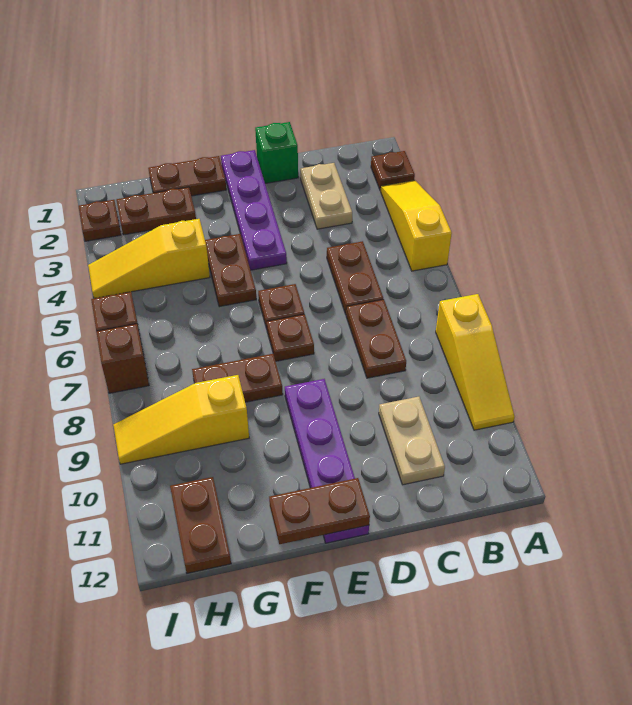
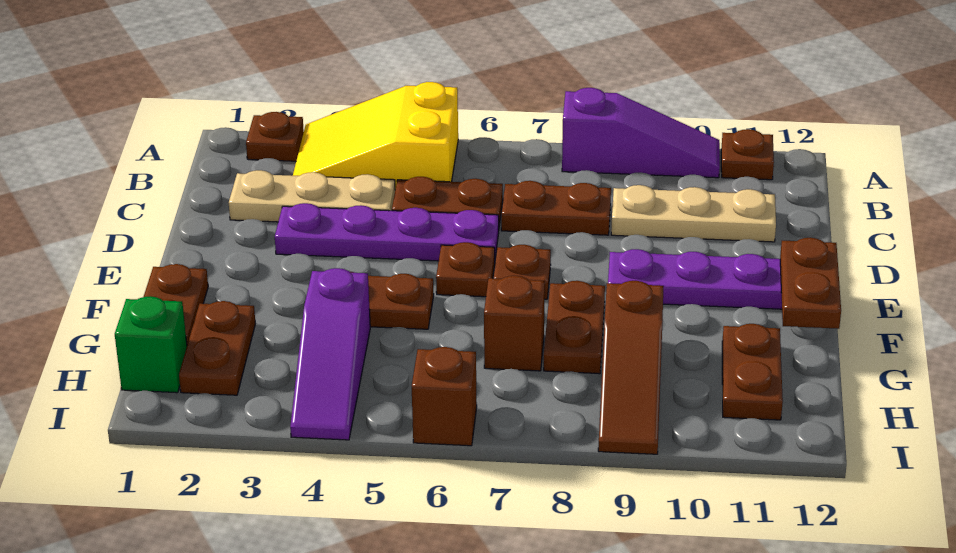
yellow slope A3:A5 level 1 top 5 -> yellow slope A3:B5 level 1 top 5
yellow slope A8:A10 level 1 top 8 -> purple slope A8:A10 level 1 top 8
tan plate C2:C3 level 1 -> tan plate C2:C4 level 1
tan plate C10:C11 level 1 -> tan plate C9:C11 level 1
green brick D1 level 1 -> green brick H1 level 1
purple plate E1:E4 level 1 -> purple plate D3:D6 level 1
yellow slope G4:I4 level 1 top G -> purple slope G4:I4 level 1 top G
yellow slope G9:I9 level 1 top G -> brown slope G9:I9 level 1 top G
brown plate H11:H12 level 1 -> brown plate G11:H11 level 1
brown plate I2 level 1 -> brown plate A11 level 1
brown brick I7 level 1 -> brown brick G7 level 1

